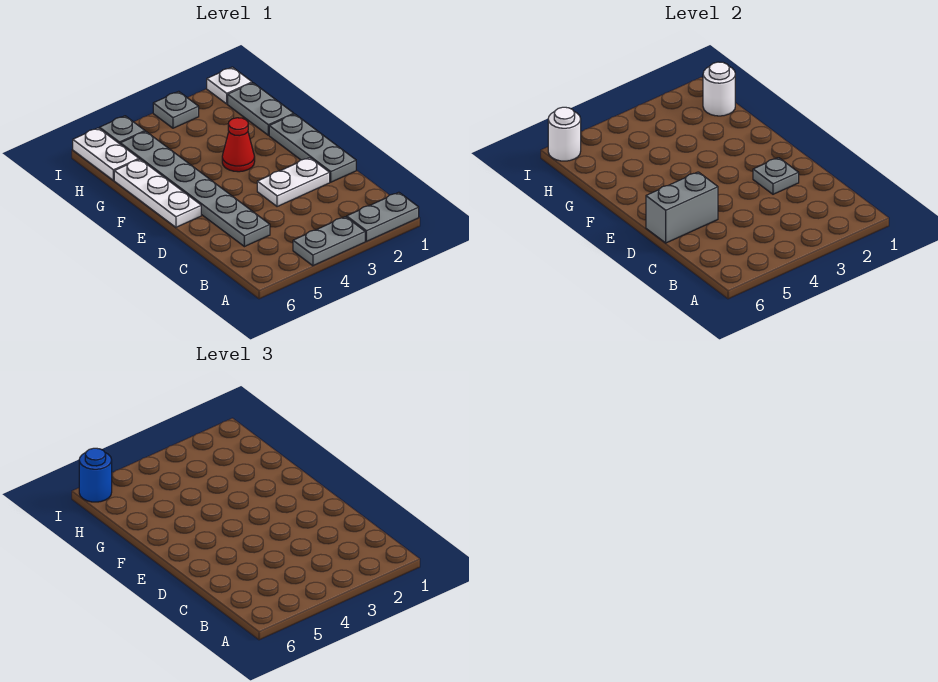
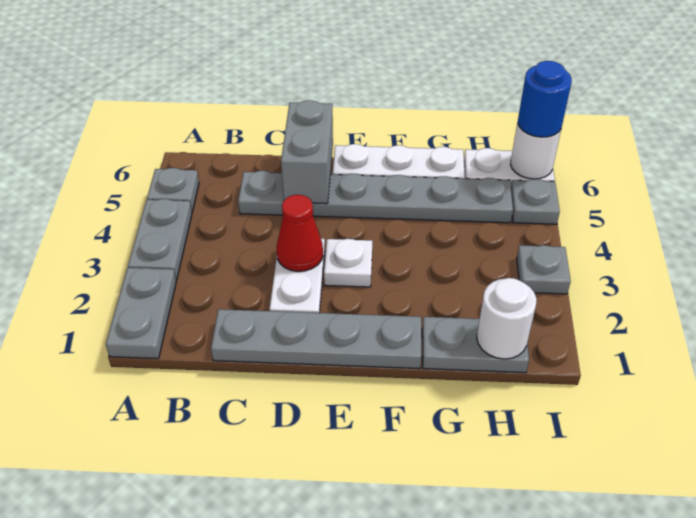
grey plate D1:F1 level 1 -> grey plate C1:F1 level 1
grey plate D2 level 2 -> grey plate A5 level 1
red cone F3 level 1 -> red cone D3 level 2
white plate I1 level 1 -> white plate E3 level 1

